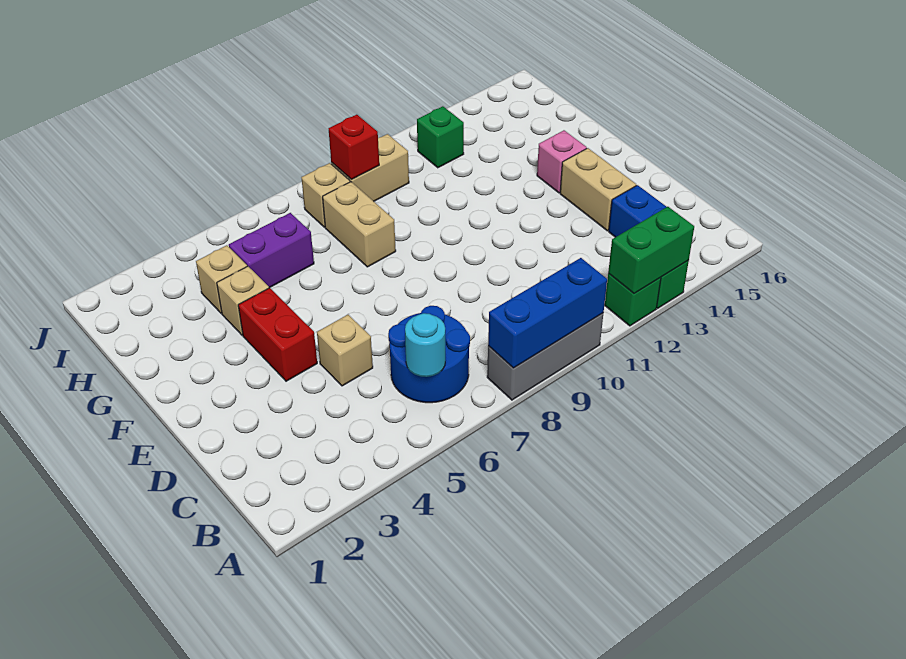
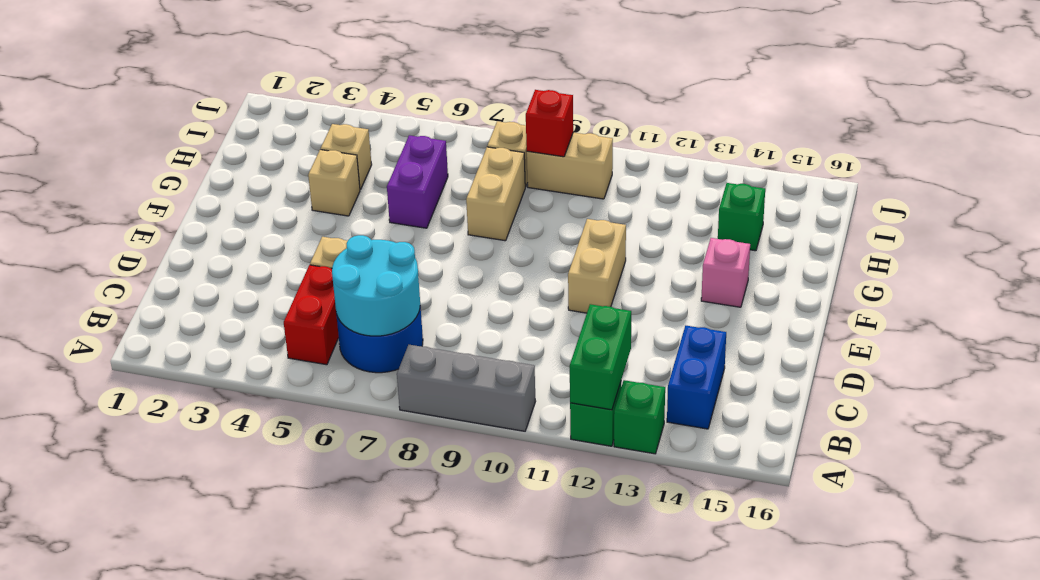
blue brick A8:A10 level 2 -> none
green brick A12:A13 level 2 -> green brick A12:B12 level 2
cyan round brick B6 level 2 -> cyan round brick B6:C7 level 2
tan brick D14:E14 level 1 -> tan brick E11:F11 level 1
red brick E4:F4 level 1 -> red brick B5:C5 level 1
purple brick H5:H6 level 1 -> purple brick G6:H6 level 1
green brick I12 level 1 -> green brick H14 level 1

